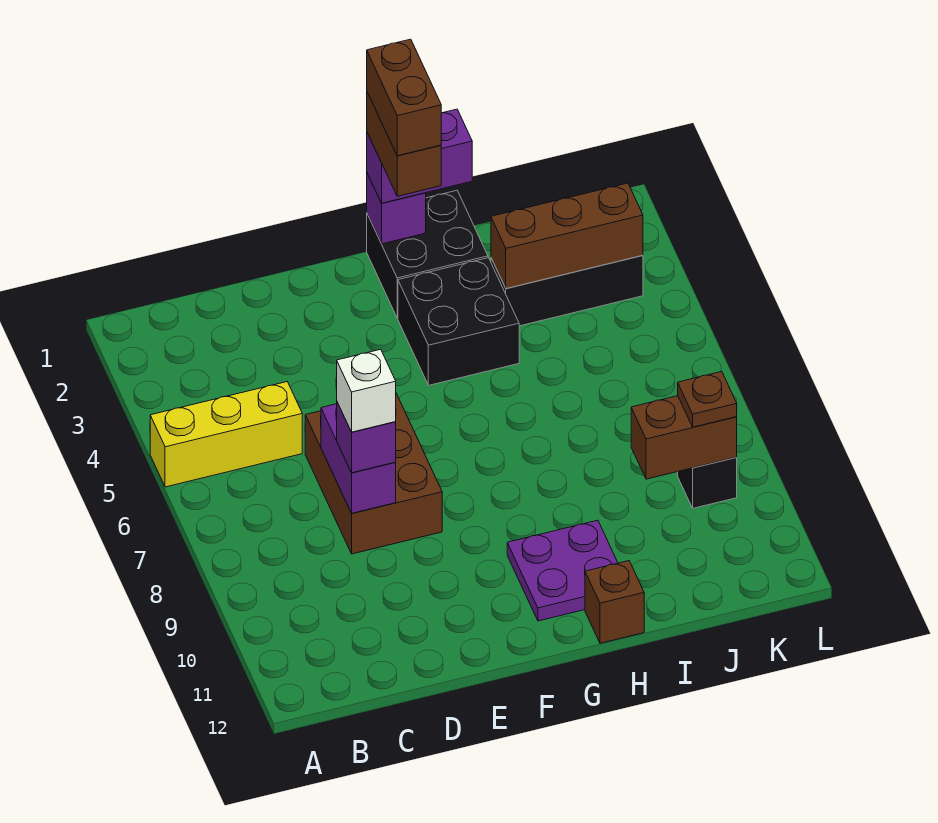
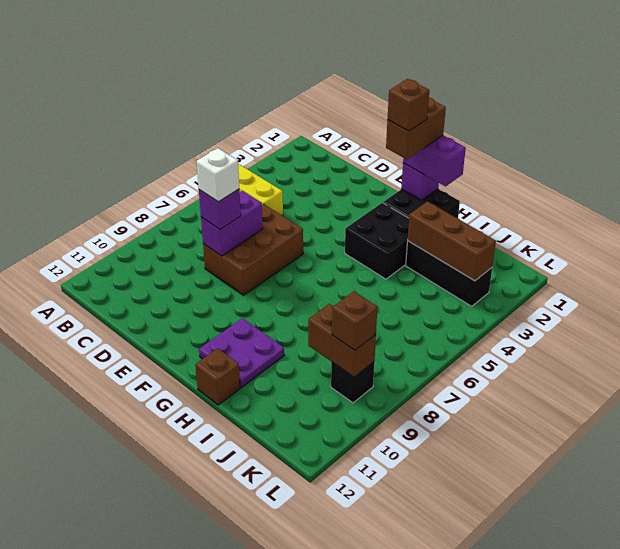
brown brick G1:G2 level 5 -> brown brick G2 level 5
brown plate K9 level 3 -> brown brick K9 level 3

